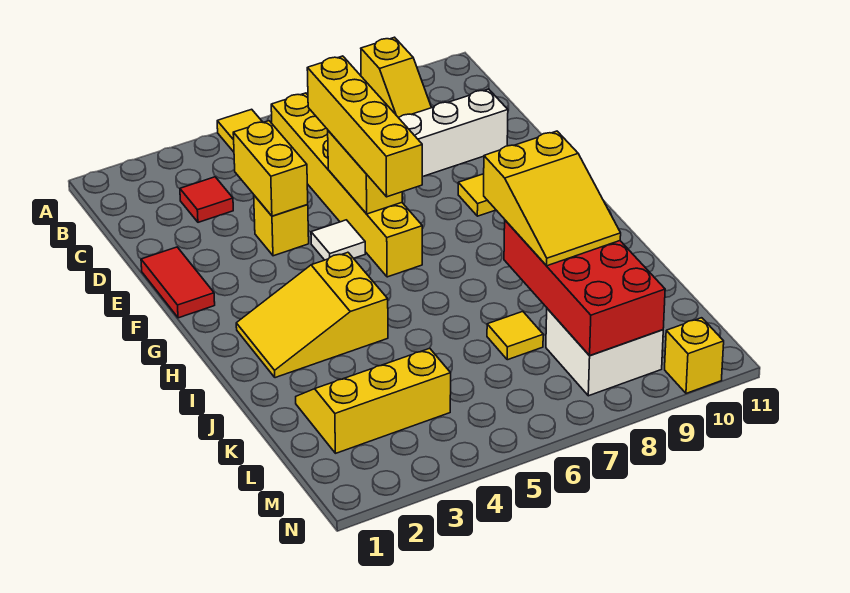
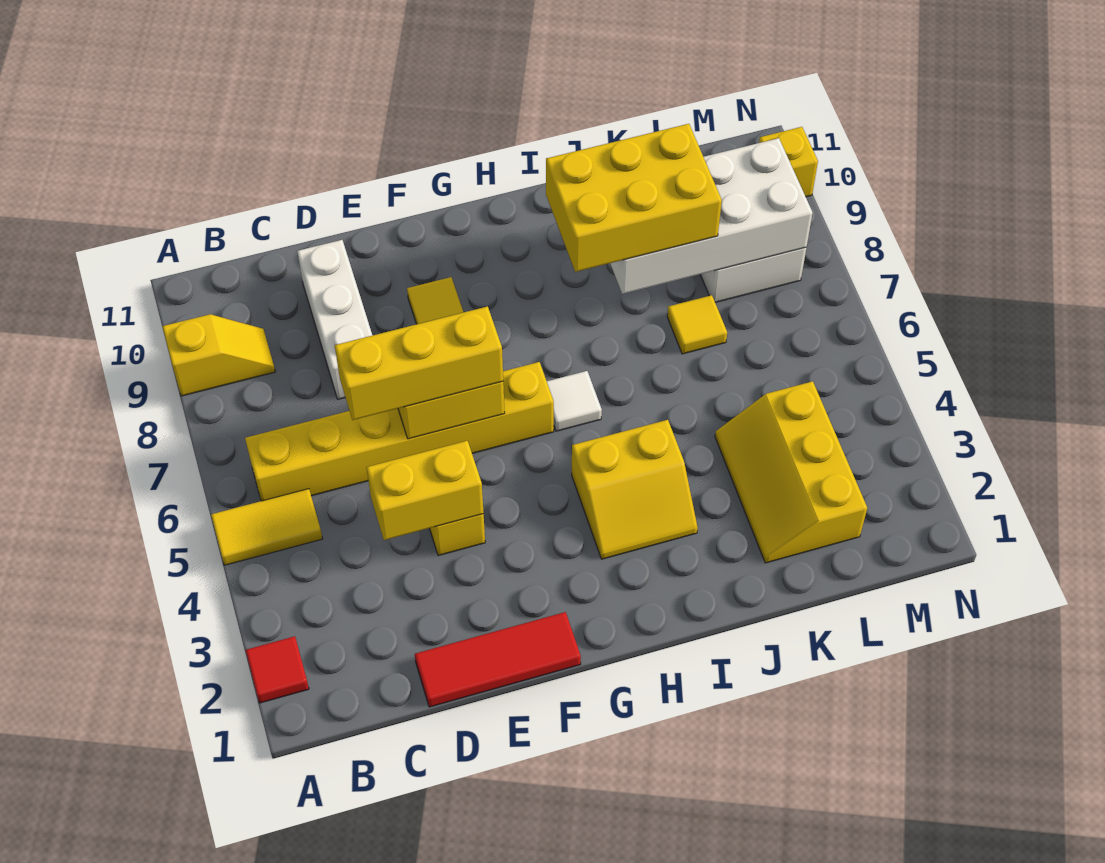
red tile C3 level 1 -> red tile A2 level 1
yellow brick D6:G6 level 3 -> yellow brick D6:F6 level 3
red tile E1:F1 level 1 -> red tile D1:F1 level 1
white tile F5 level 1 -> white tile H6 level 1
yellow slope H2:I4 level 1 top 4 -> yellow slope H3:I4 level 1 top 4
yellow slope I8:K9 level 3 top I -> yellow brick I8:K9 level 3
red brick J8:M9 level 2 -> white brick J8:M9 level 2

